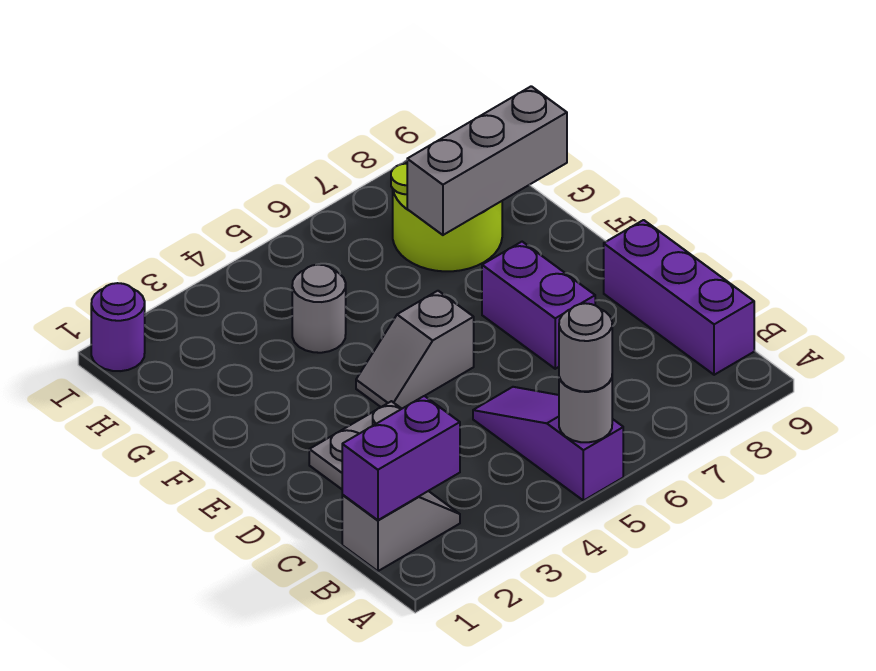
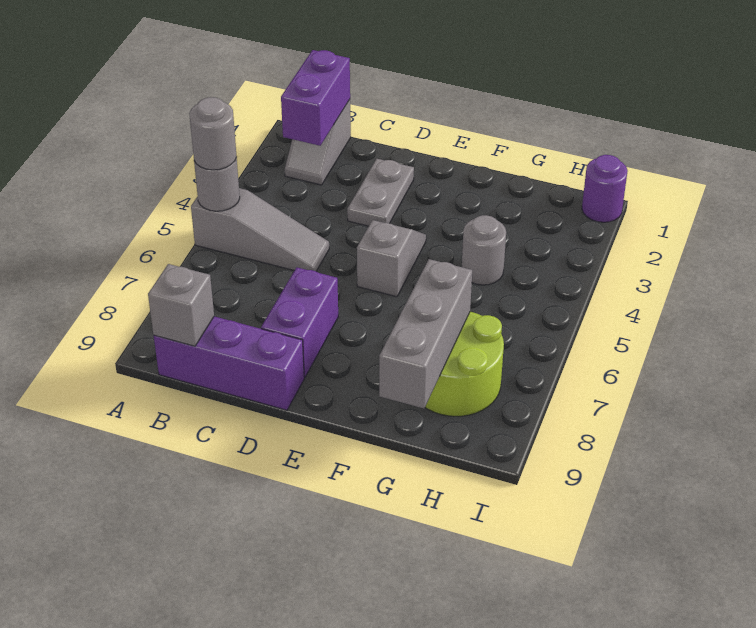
purple slope A5:C5 level 1 top A -> grey slope A5:C5 level 1 top A
none -> grey brick B9 level 2
purple brick D7:E7 level 1 -> purple brick D7:D8 level 1

